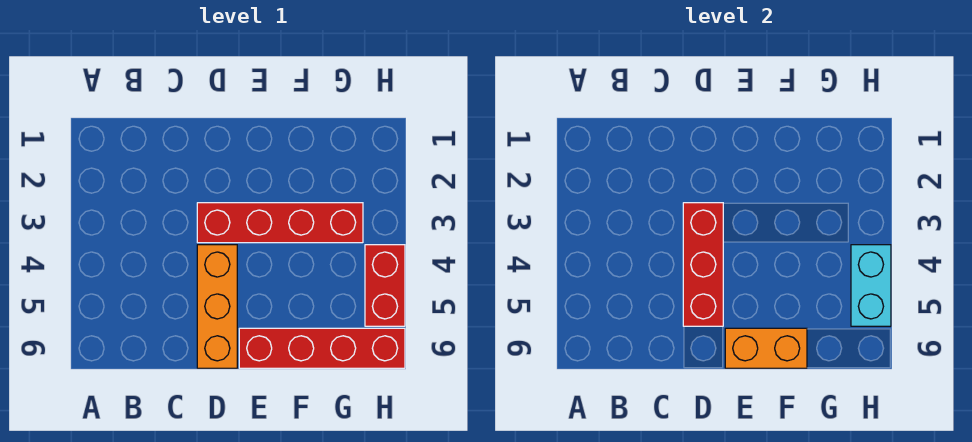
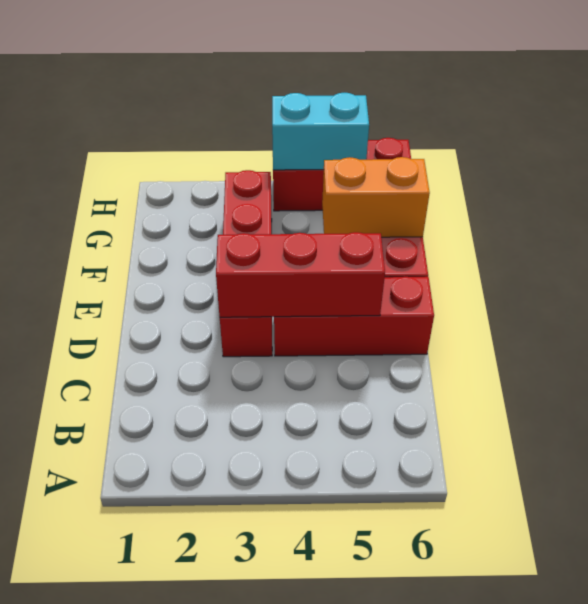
orange brick D4:D6 level 1 -> red brick D4:D6 level 1
orange brick E6:F6 level 2 -> orange brick F5:F6 level 2

